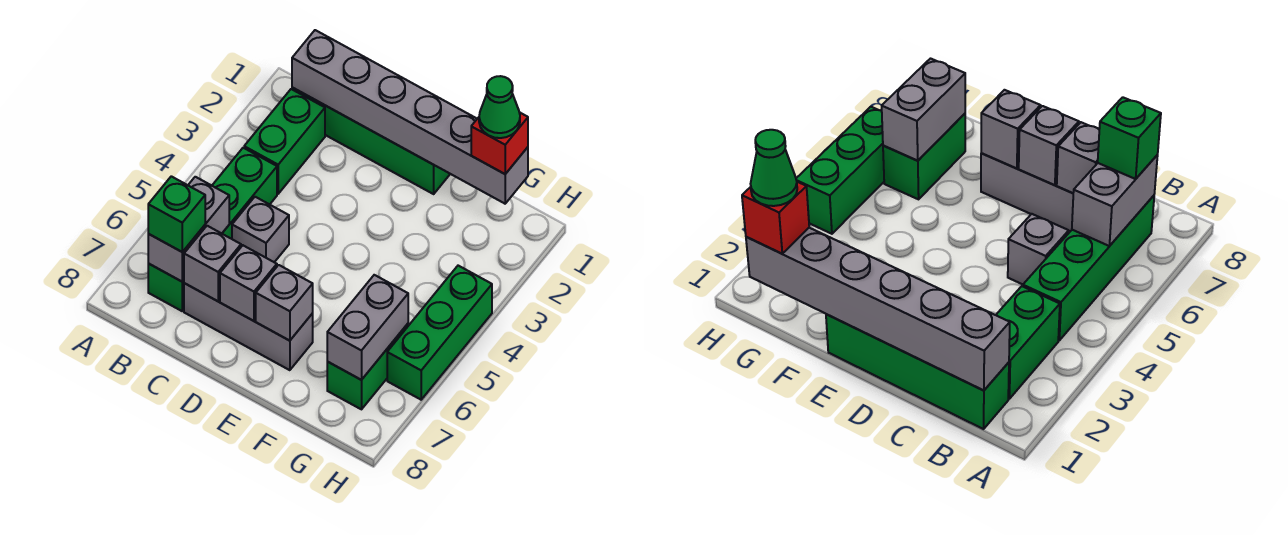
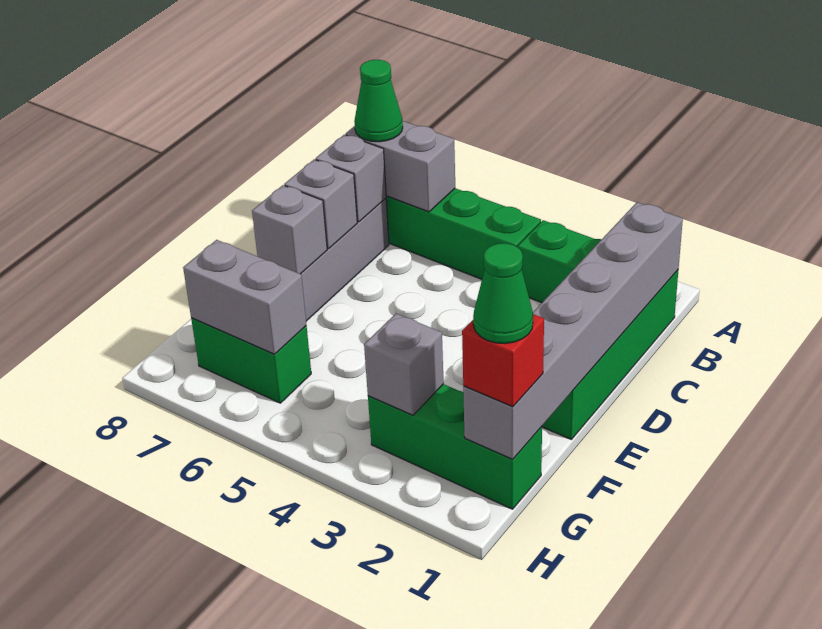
green brick B7 level 3 -> green cone B7 level 3
grey brick C5 level 1 -> grey brick G3 level 2
green brick H4:H6 level 1 -> green brick G1:G3 level 1

